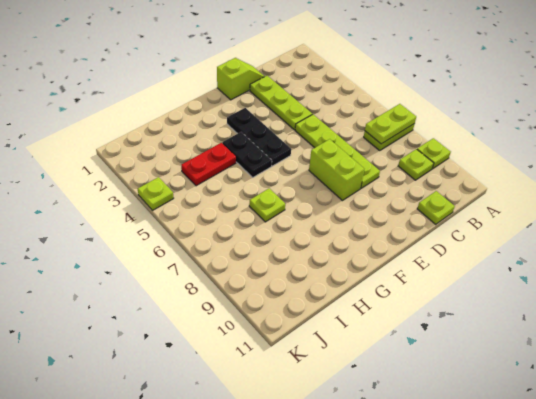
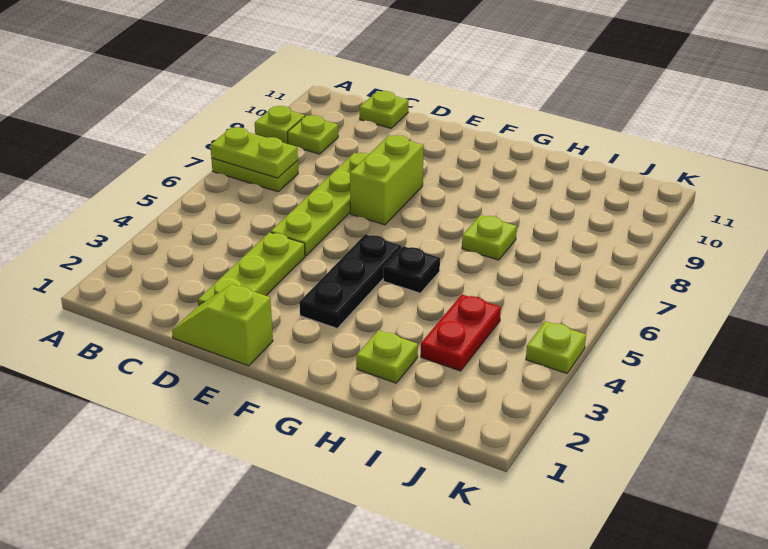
black plate G4:G5 level 1 -> black plate G5 level 1
none -> lime plate H2 level 1
red plate H4:I4 level 1 -> red plate I3:I4 level 1

